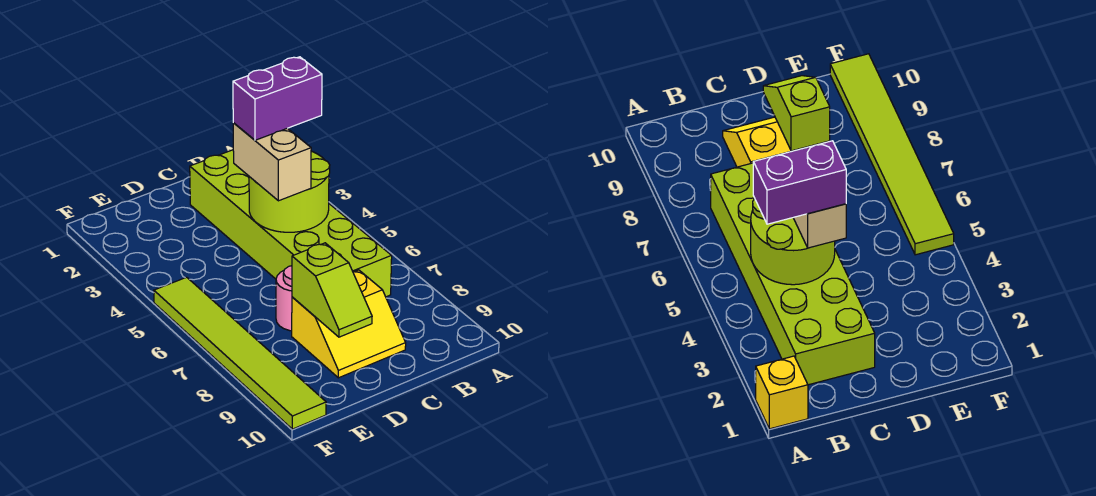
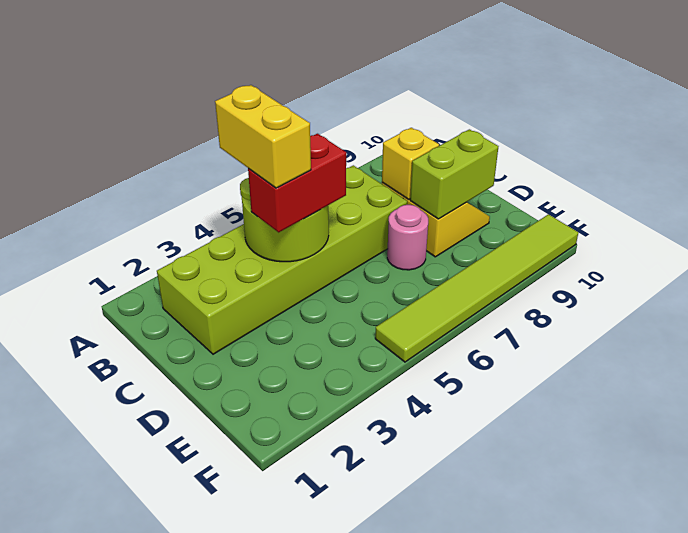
yellow brick A1 level 1 -> yellow brick C8 level 2
purple brick B4:C4 level 4 -> yellow brick B4:C4 level 4
tan brick C4:C5 level 3 -> red brick C4:C5 level 3
lime slope D8:D9 level 2 top 8 -> lime brick D8:D9 level 2

